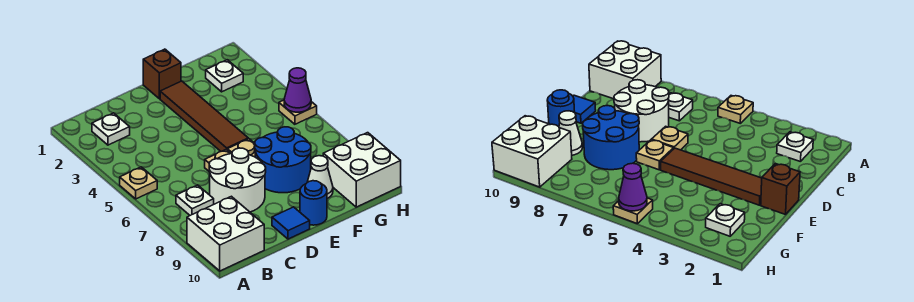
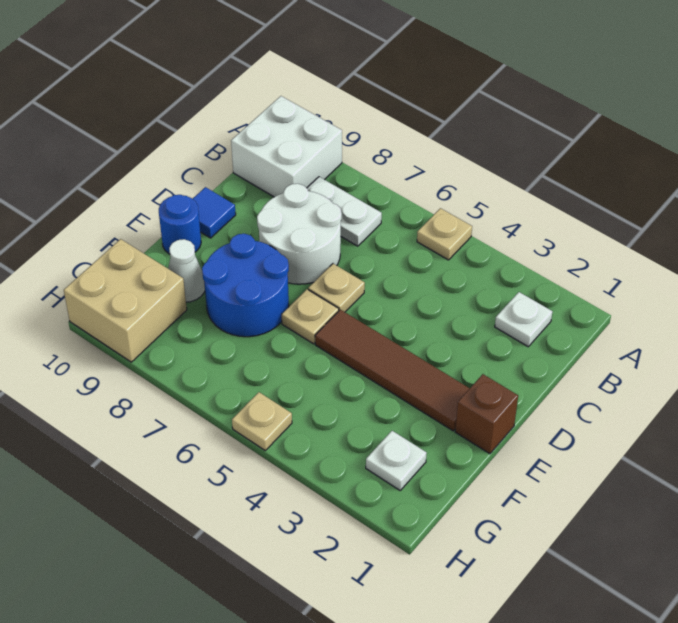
white plate B7 level 1 -> white plate B7:B8 level 1
white brick G9:H10 level 1 -> tan brick G9:H10 level 1
purple cone H5 level 2 -> none

